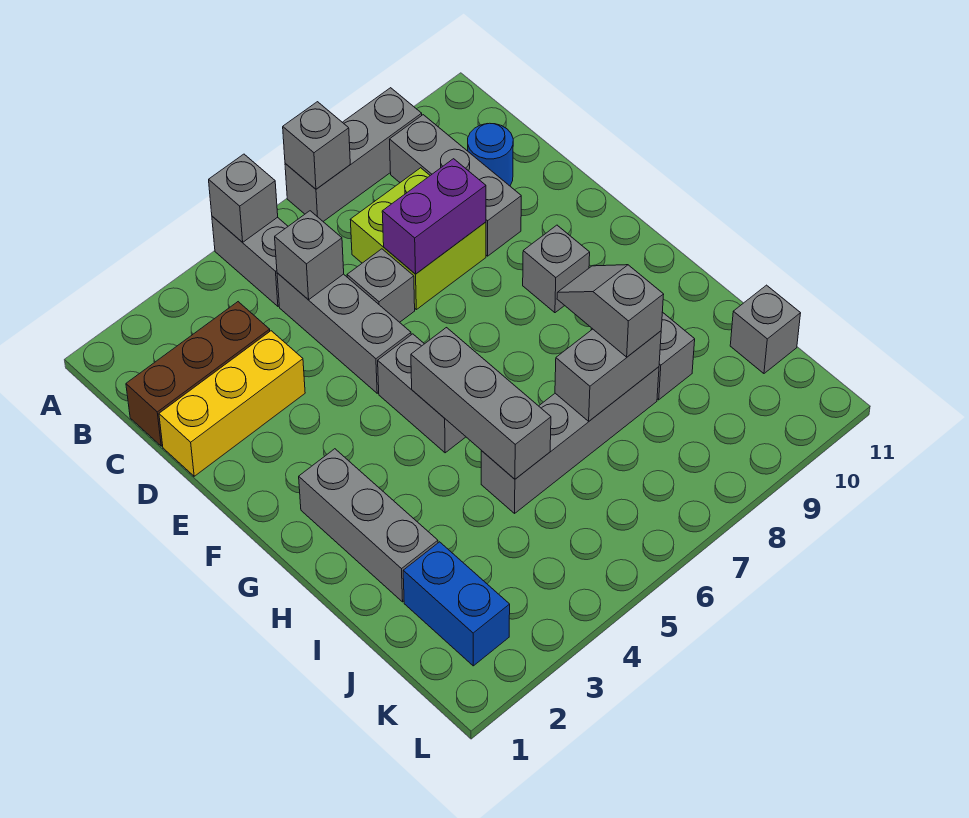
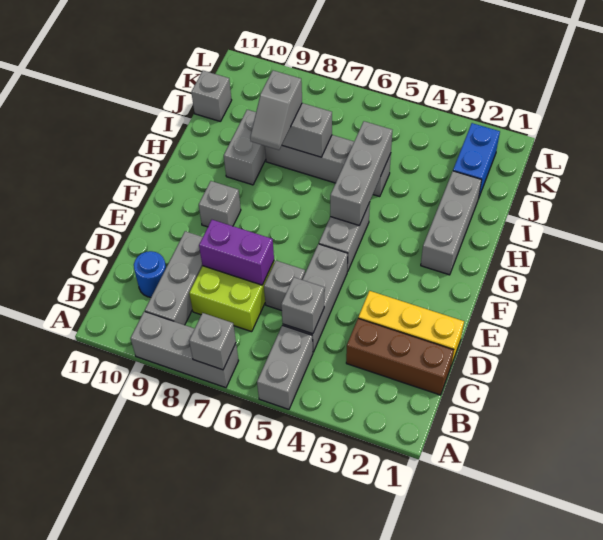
grey brick A5 level 2 -> none

